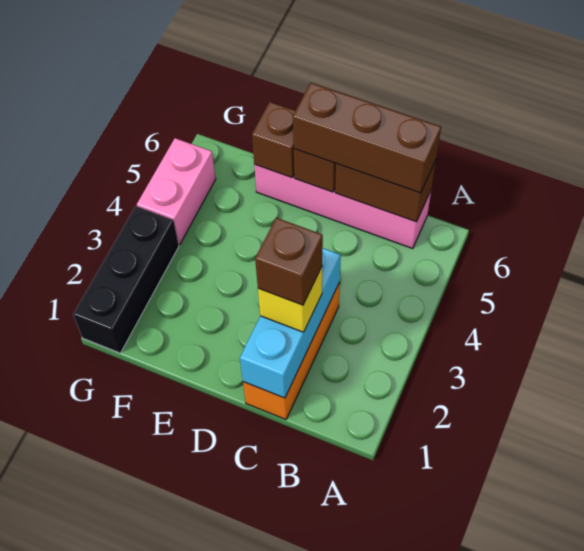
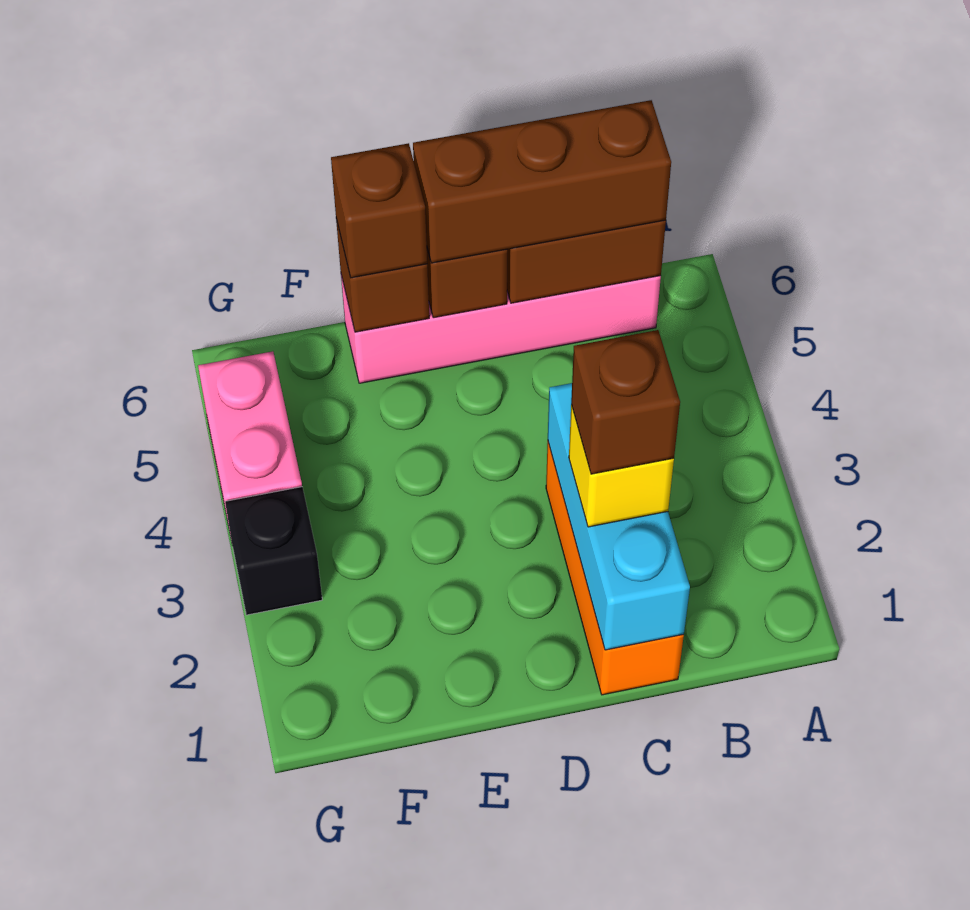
none -> brown brick E6 level 3
black brick G1:G3 level 1 -> black brick G3 level 1

